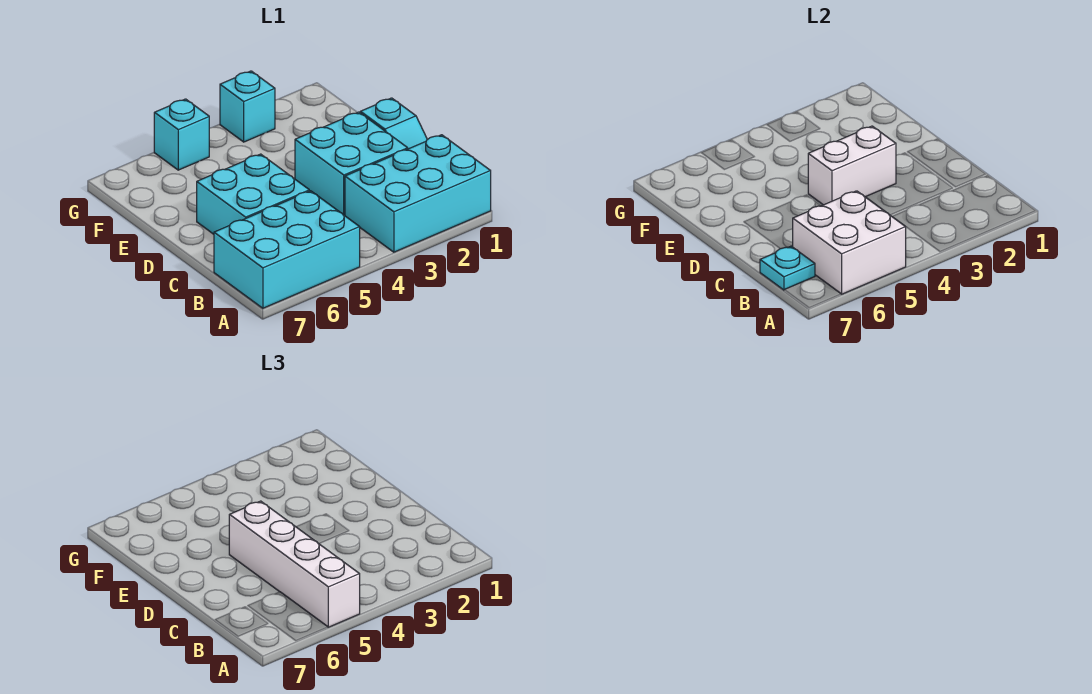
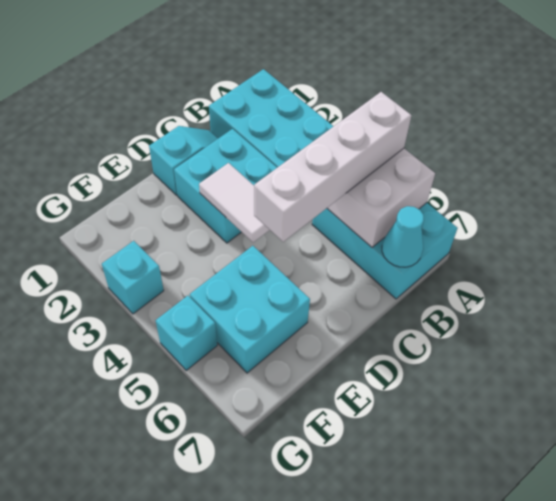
cyan plate B7 level 2 -> cyan cone B7 level 2
cyan brick C5:D6 level 1 -> cyan brick E5:F6 level 1
white brick D3:D4 level 2 -> white tile D3:D4 level 2

